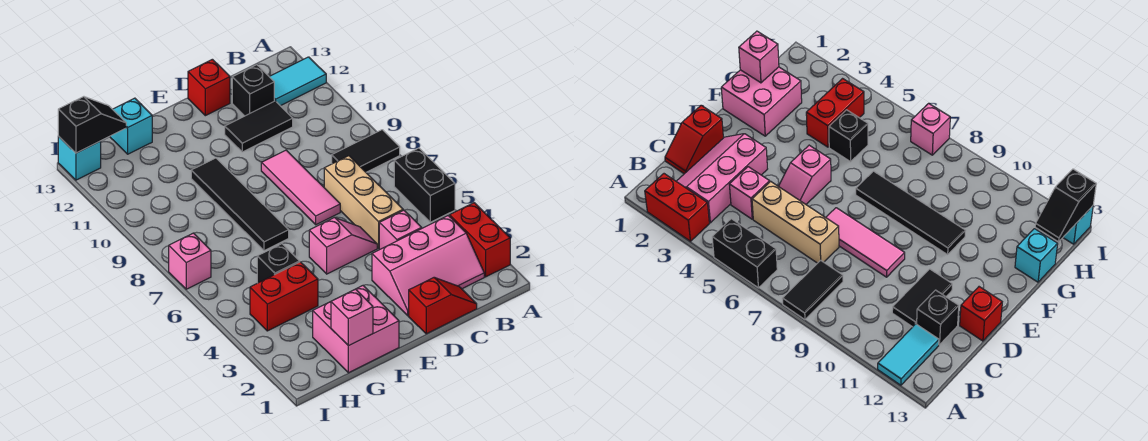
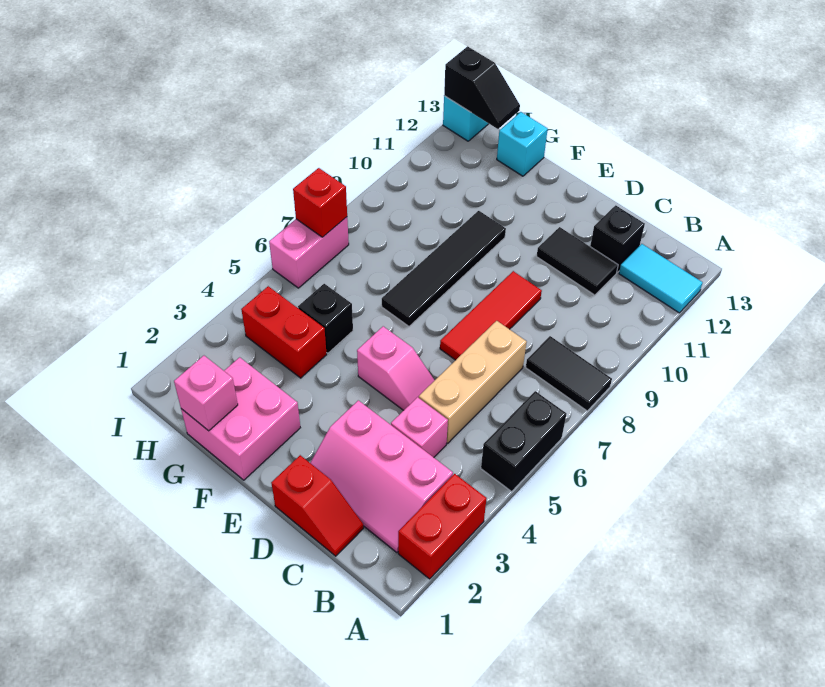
pink tile D7:D9 level 1 -> red tile D7:D9 level 1
red brick D13 level 1 -> red brick I7 level 2
pink brick I7 level 1 -> pink brick I6:I7 level 1

